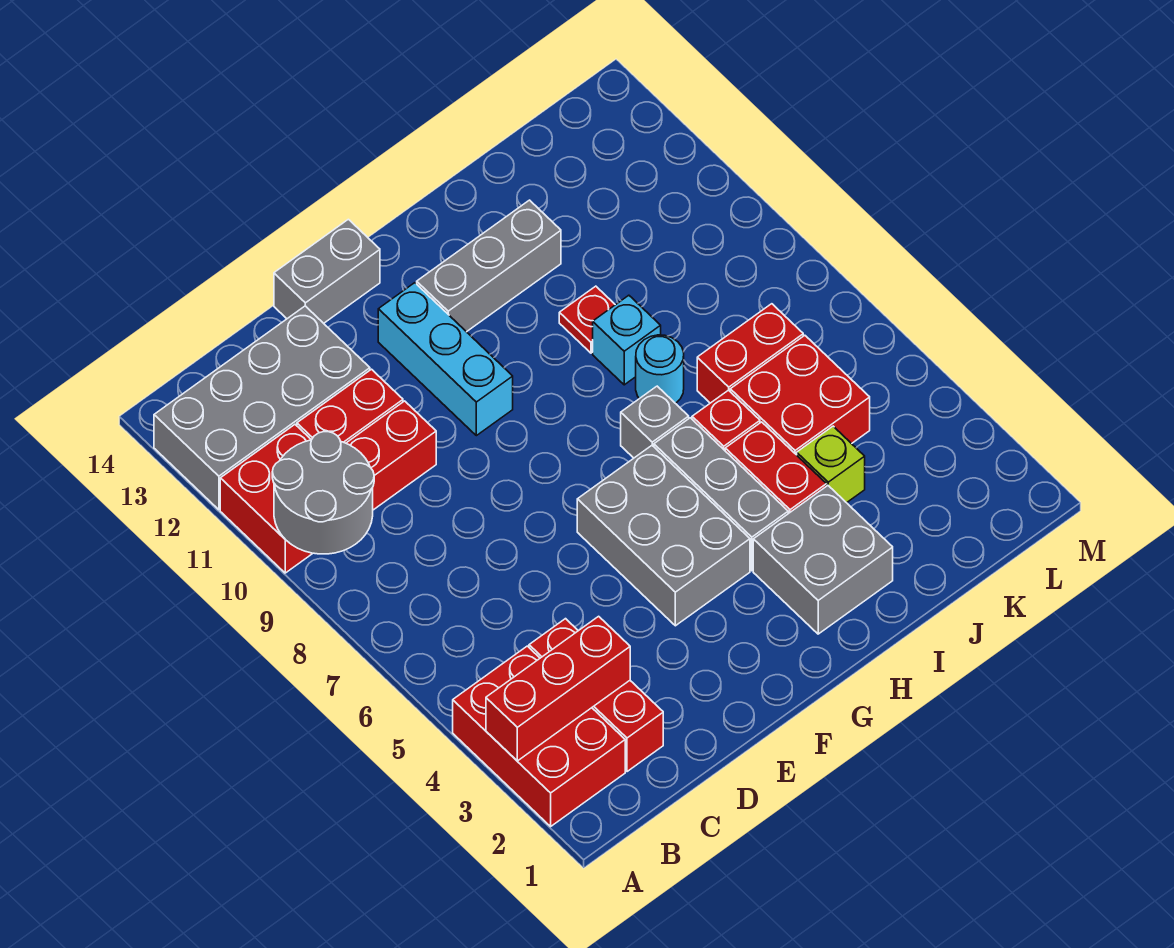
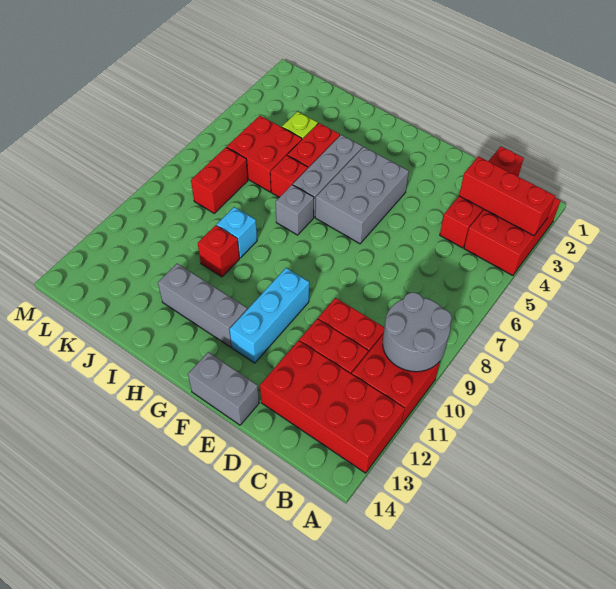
grey brick A12:D13 level 1 -> red brick A12:D13 level 1
red brick C2:C4 level 1 -> red brick C1:C4 level 1
grey brick H2:I3 level 1 -> none
cyan round brick I8 level 1 -> none
red plate I10 level 1 -> red brick I10 level 1
red brick J7:K7 level 1 -> red brick K7:K8 level 1

